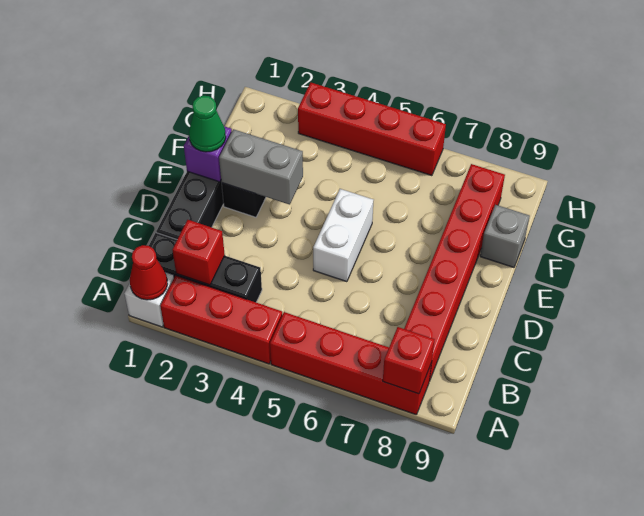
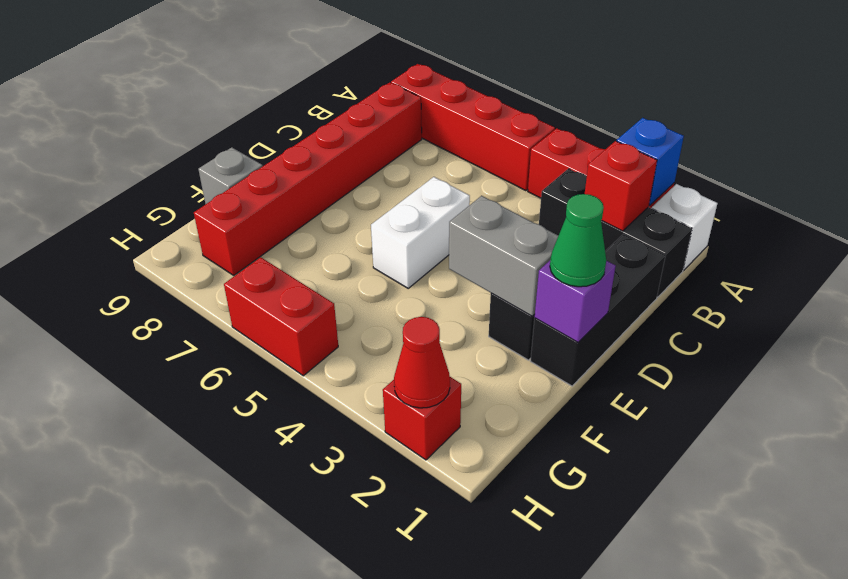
red cone A1 level 2 -> red cone H2 level 2
none -> blue brick A2 level 2
red brick A8 level 2 -> red brick H2 level 1
red brick H3:H6 level 1 -> red brick H5:H6 level 1

